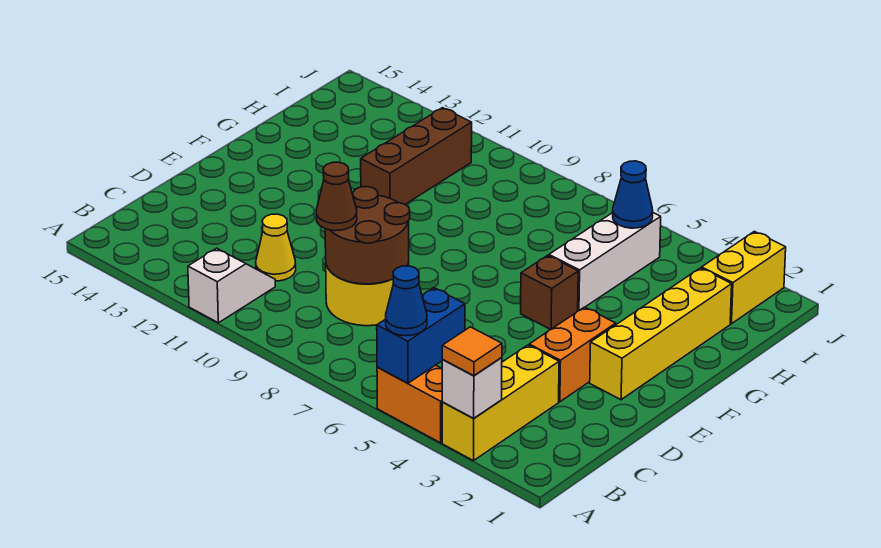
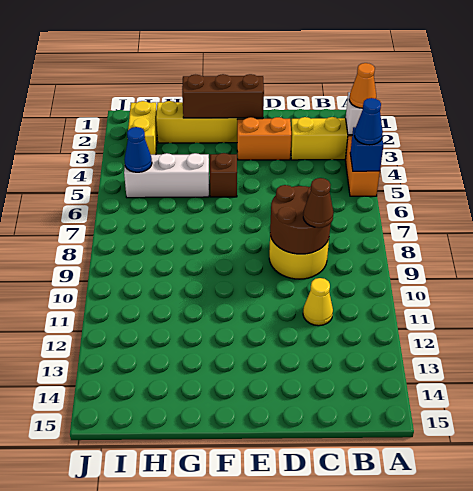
orange tile A3 level 3 -> orange cone A3 level 3
blue brick A5:B5 level 2 -> blue brick A5 level 2
white slope A11:B11 level 1 top A -> none
brown brick G11:I11 level 1 -> brown brick E2:G2 level 2
yellow brick I2:J2 level 1 -> yellow brick I2:I3 level 1

